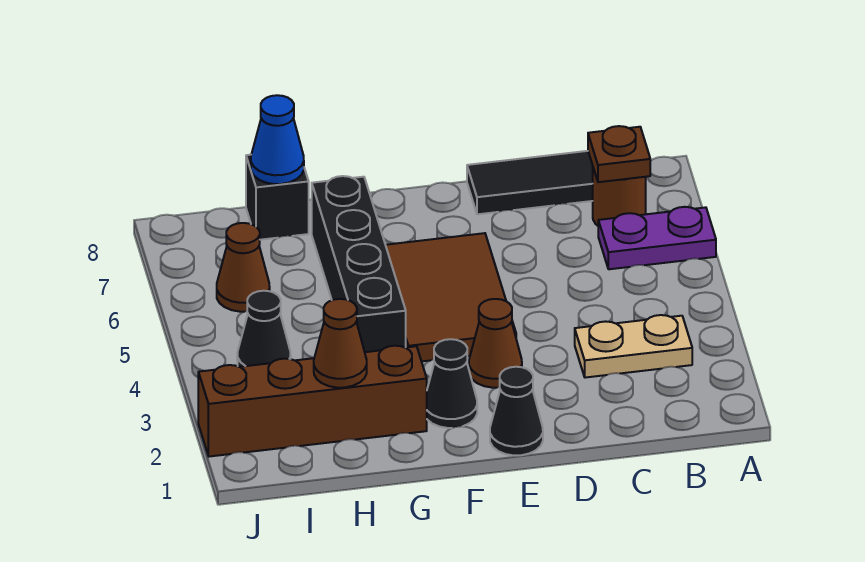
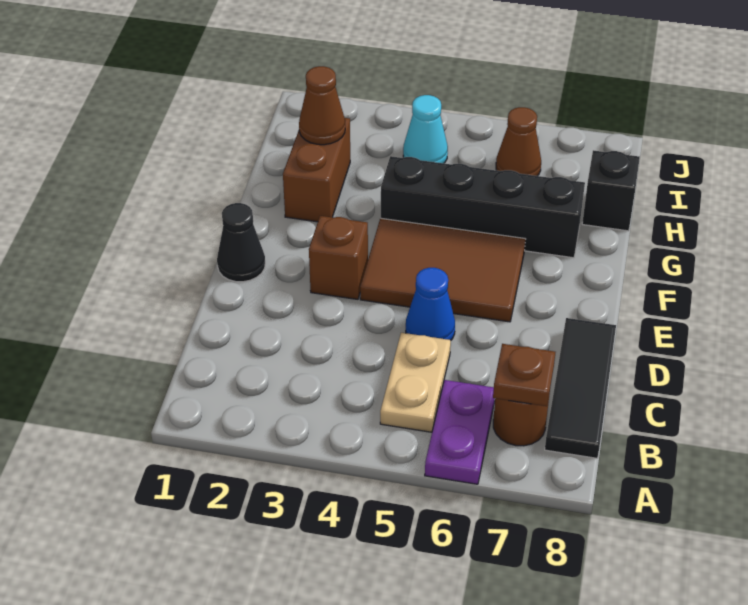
tan plate B3:C3 level 1 -> tan plate B5:C5 level 1
brown cone E3 level 1 -> brown brick E3 level 1
black cone F2 level 1 -> none
brown brick G2:J2 level 1 -> brown brick G2:H2 level 1
blue cone H8 level 2 -> blue cone D5 level 1
black cone I4 level 1 -> cyan cone I4 level 1

